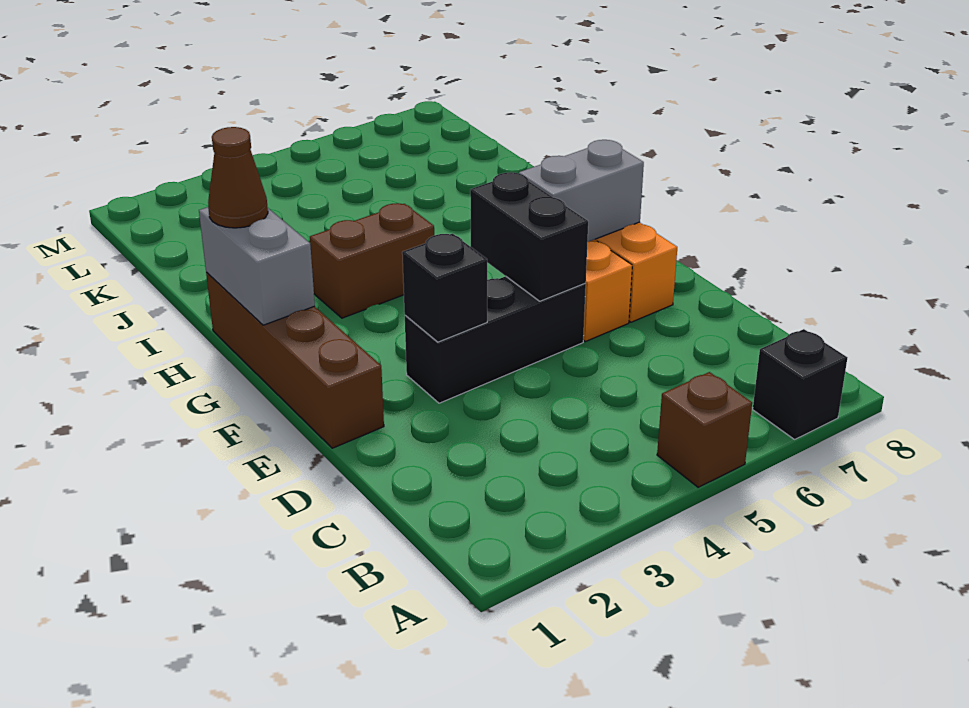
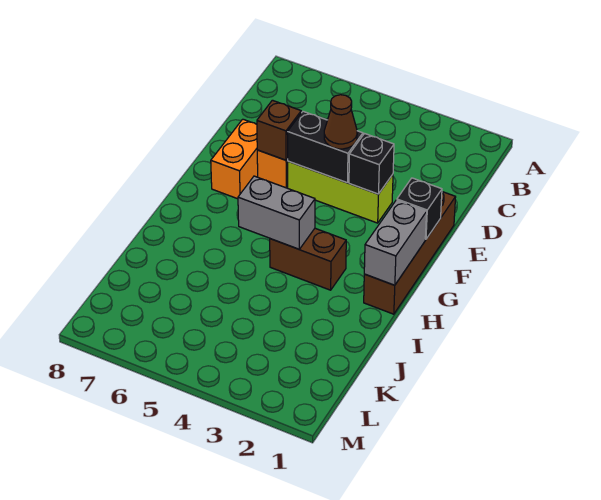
brown brick A5 level 1 -> brown brick E6 level 2
black brick A7 level 1 -> black brick F1 level 2
black brick E3:E5 level 1 -> lime brick E3:E5 level 1
black brick E5:F5 level 2 -> black brick E4:E5 level 2
grey brick F6:F7 level 2 -> grey brick H4:H5 level 2
brown cone H1 level 3 -> brown cone E4 level 3

